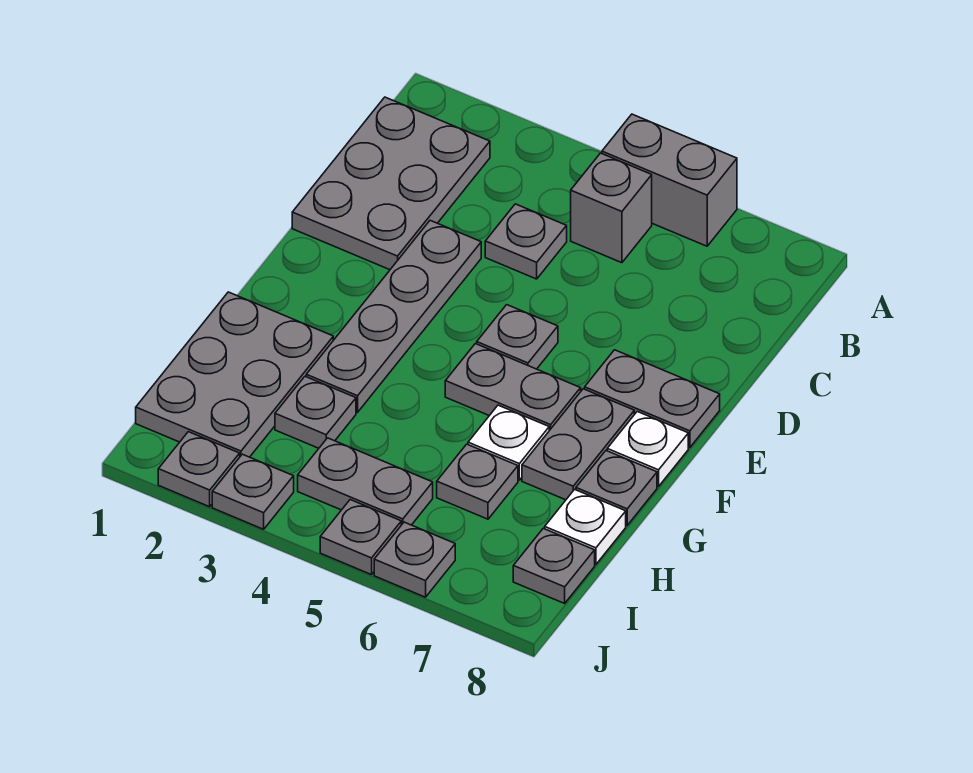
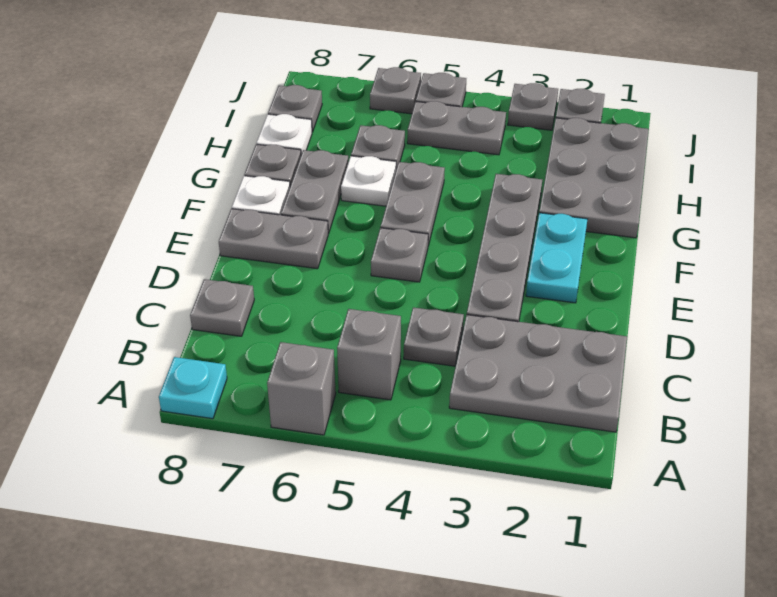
grey brick A5:A6 level 1 -> grey brick A6 level 1
none -> cyan plate A8 level 1
grey plate B1:D2 level 1 -> grey plate B1:C3 level 1
none -> cyan plate E2:F2 level 1
grey plate F5:F6 level 1 -> grey plate F5:G5 level 1
grey plate H3 level 1 -> grey plate C8 level 1

